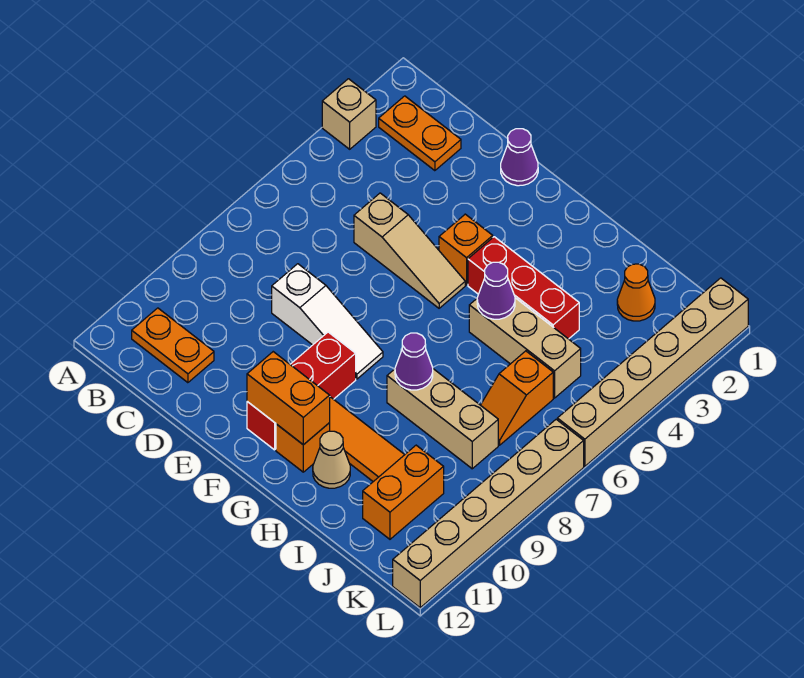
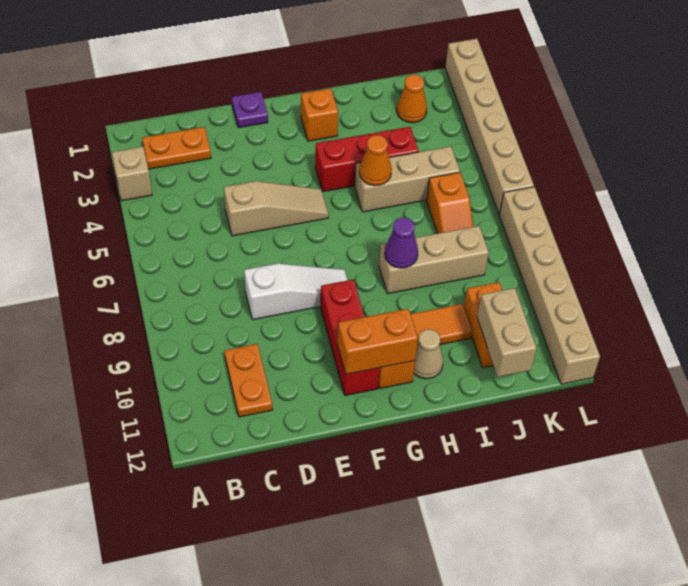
orange plate B11:C11 level 1 -> orange plate C10:C11 level 1
purple cone E1 level 1 -> purple plate E1 level 1
orange brick F4 level 1 -> orange brick G2 level 1
purple cone H5 level 2 -> orange cone H5 level 2
none -> tan brick J11:J12 level 2

